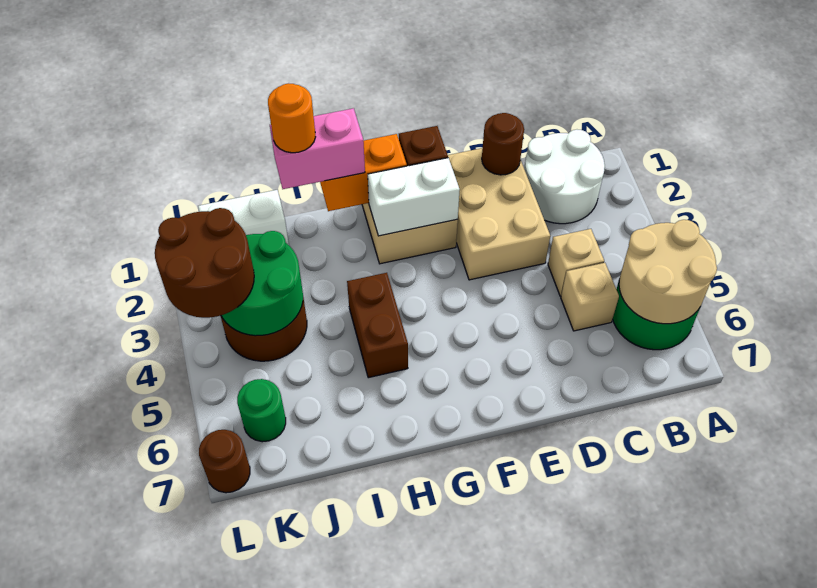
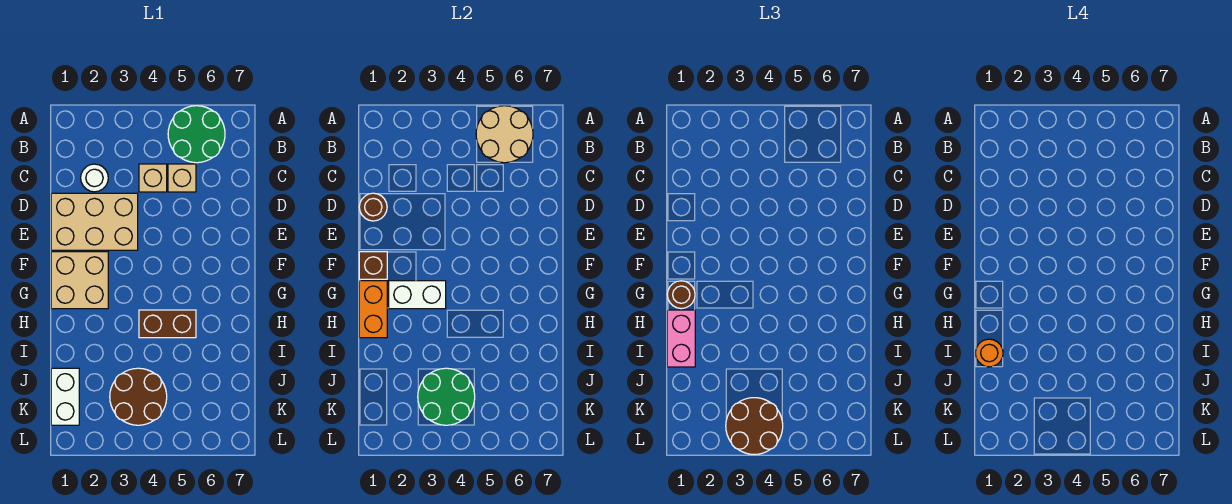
white round brick B1:C2 level 1 -> white round brick C2 level 1
white brick F2:G2 level 2 -> white brick G2:G3 level 2
green round brick K6 level 1 -> none
brown round brick L7 level 1 -> brown round brick G1 level 3

